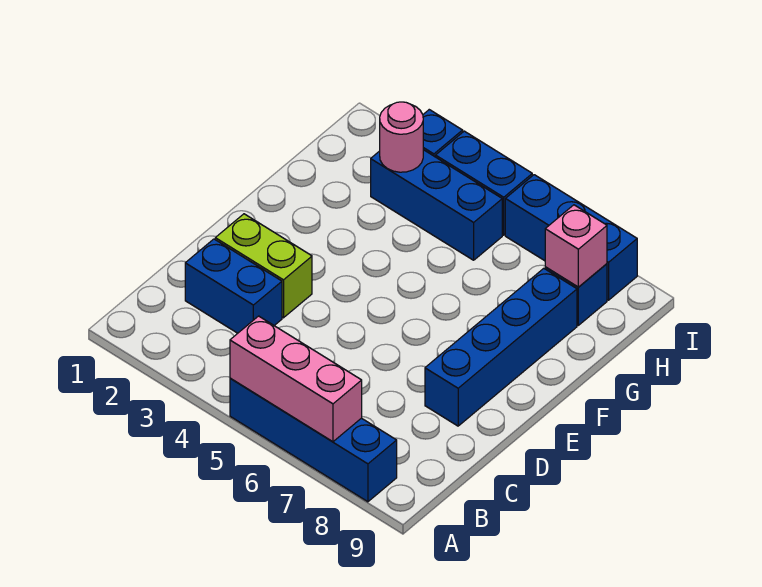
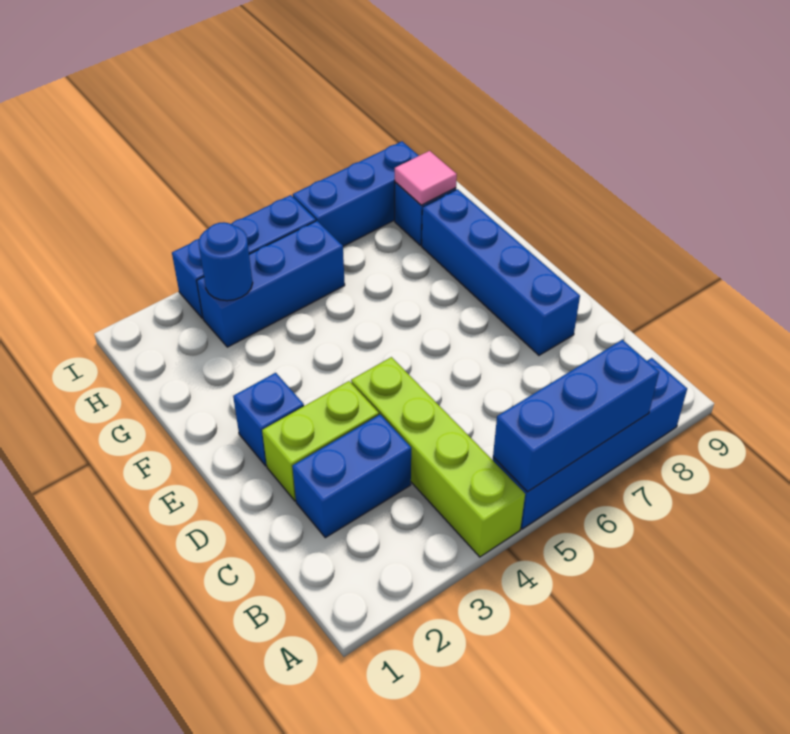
none -> lime brick A4:D4 level 1
pink brick A5:A7 level 2 -> blue brick A5:A7 level 2
none -> blue brick E2 level 1
pink round brick H3 level 2 -> blue round brick H3 level 2
pink brick H8 level 2 -> pink tile H8 level 2

